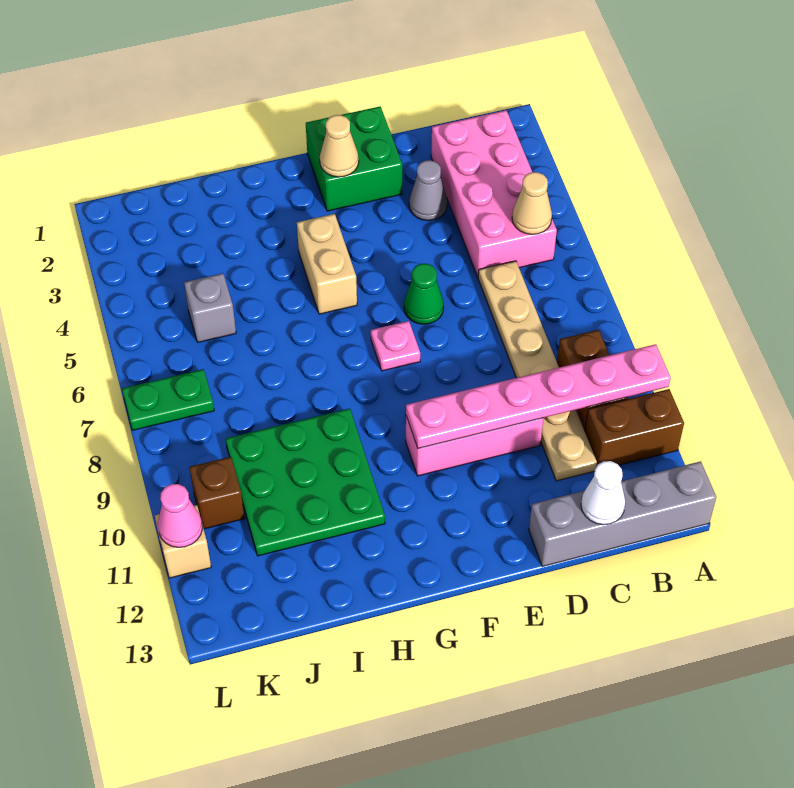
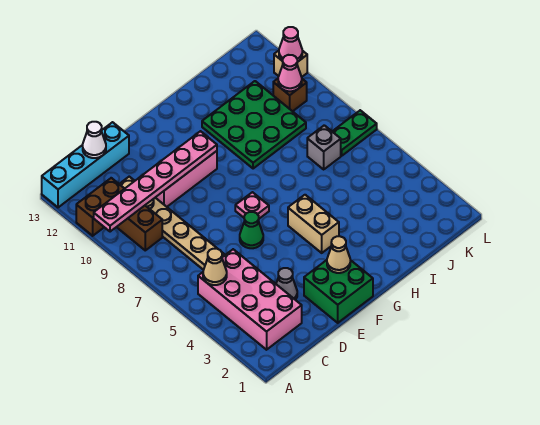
grey brick A13:D13 level 1 -> cyan brick A13:D13 level 1
grey brick J5 level 1 -> grey brick J7 level 1
none -> pink cone K10 level 2

